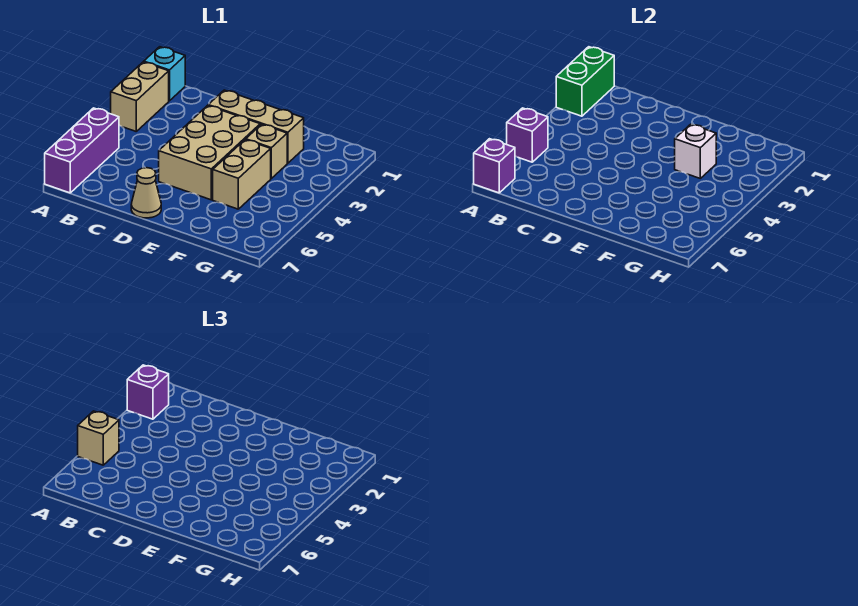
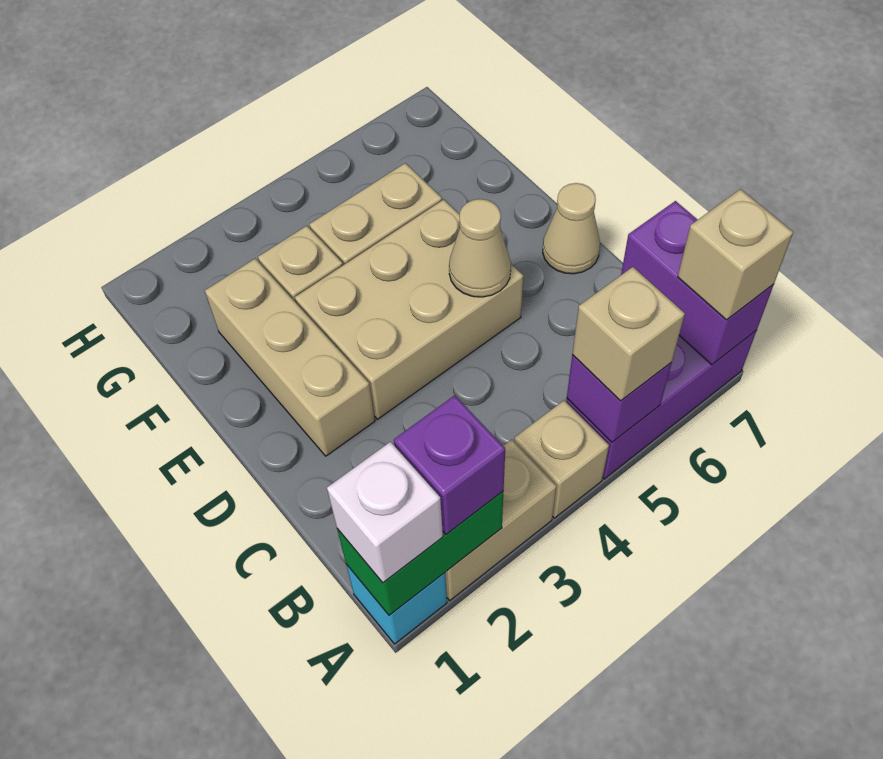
none -> tan brick A4 level 1
purple brick A7 level 2 -> purple brick A7:B7 level 2
none -> tan brick A7 level 3
none -> tan cone D5 level 2
white brick F3 level 2 -> white brick A1 level 3

